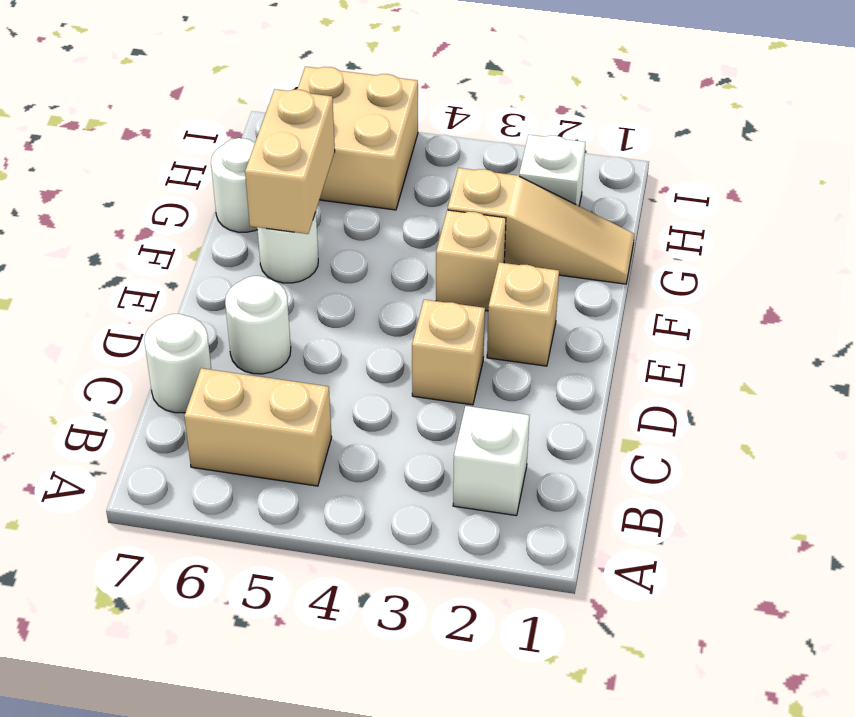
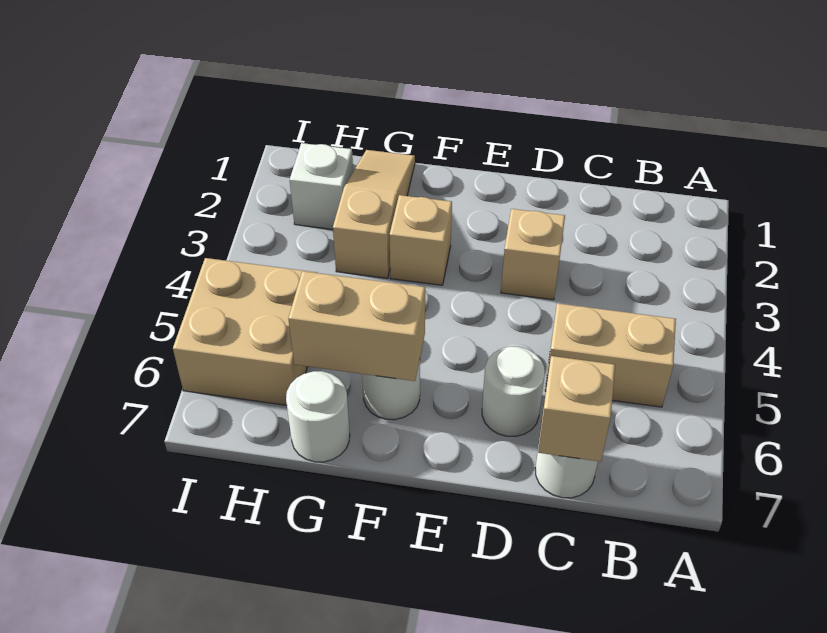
white brick B2 level 1 -> none
tan brick B5:B6 level 1 -> tan brick B5:C5 level 1
tan brick E2 level 1 -> tan brick C7 level 2

